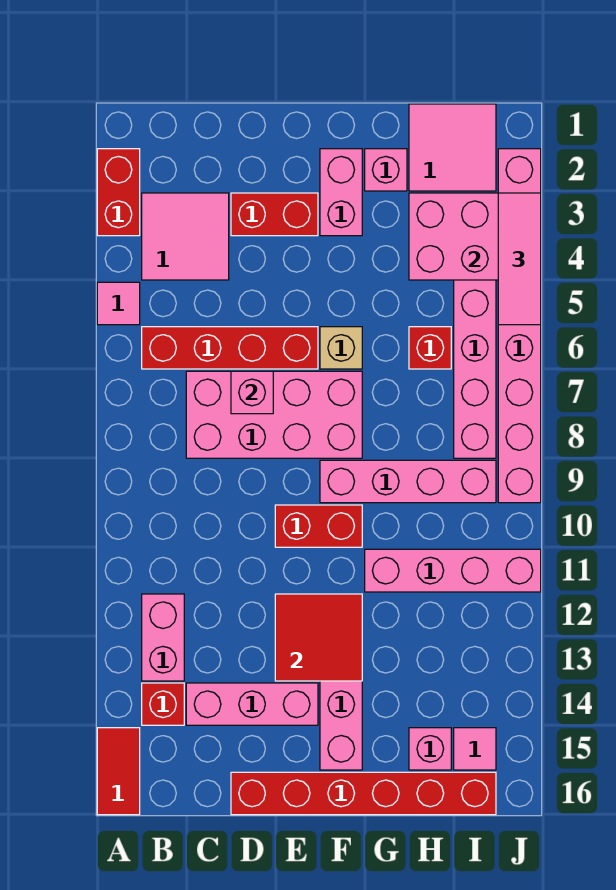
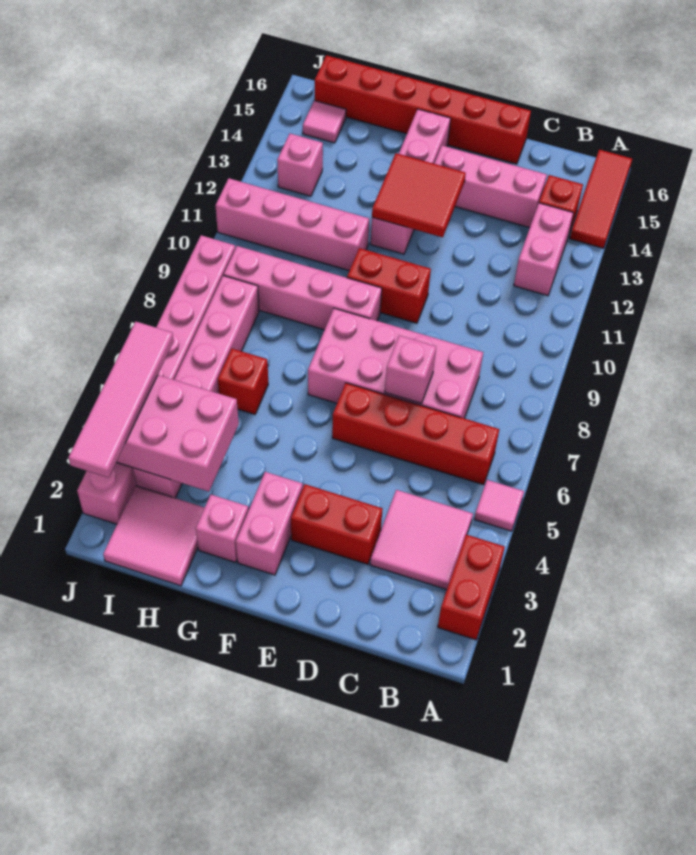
red tile A15:A16 level 1 -> red tile A14:A16 level 1
tan brick F6 level 1 -> none
pink brick H15 level 1 -> pink brick I13 level 1
pink tile J3:J5 level 3 -> pink tile J2:J5 level 3

